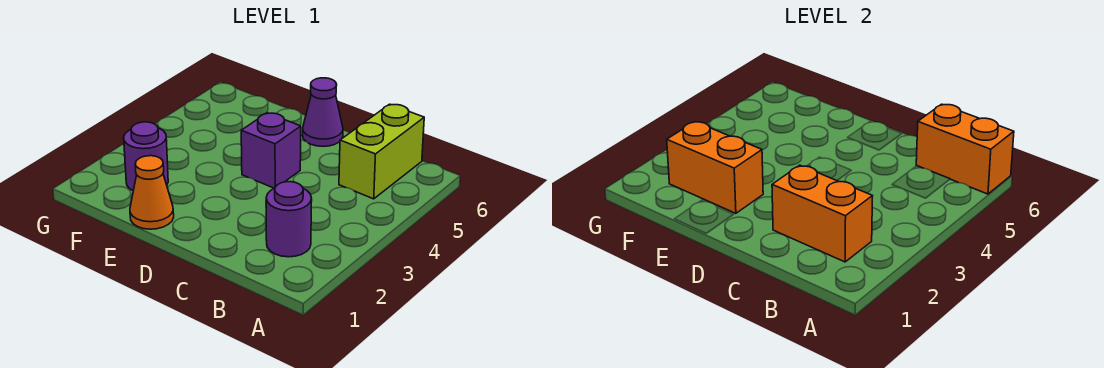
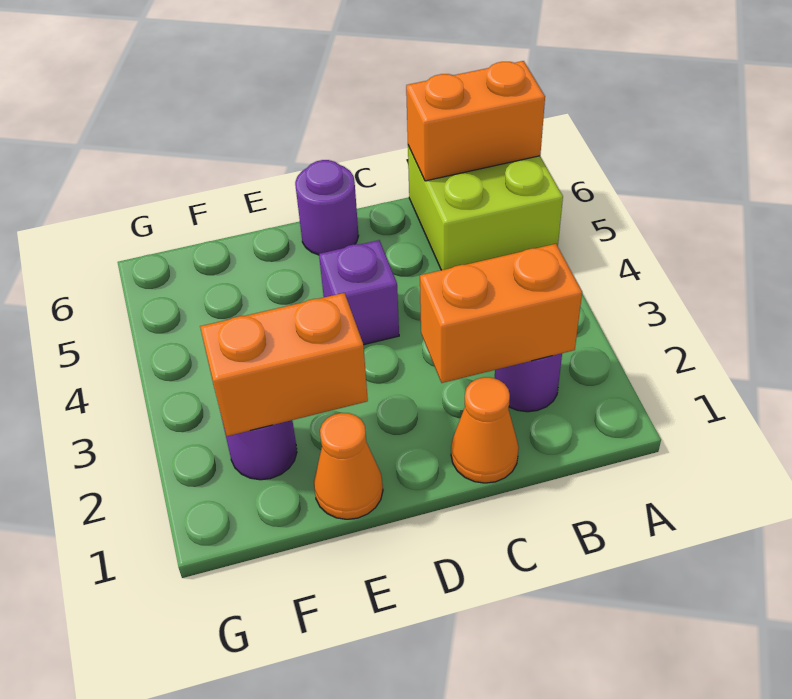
lime brick B5:B6 level 1 -> lime brick A5:B6 level 1
none -> orange cone C1 level 1
purple cone D6 level 1 -> purple round brick D6 level 1

